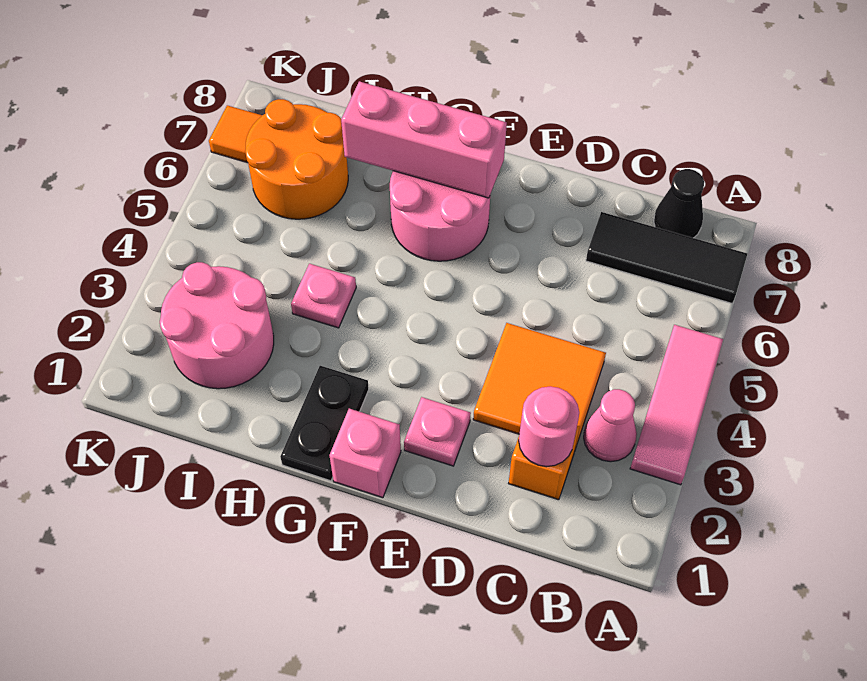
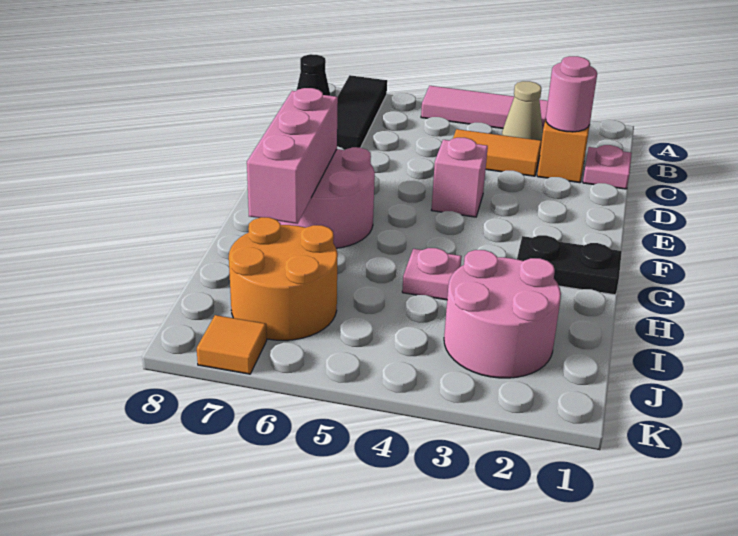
pink cone B3 level 1 -> tan cone B3 level 1
orange tile C3:D4 level 1 -> orange tile C3:C4 level 1
pink plate E2 level 1 -> pink plate C1 level 1
pink brick F1 level 1 -> pink brick E4 level 1

